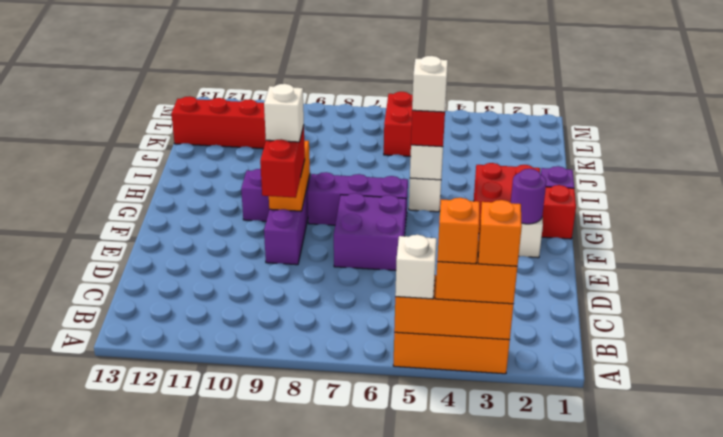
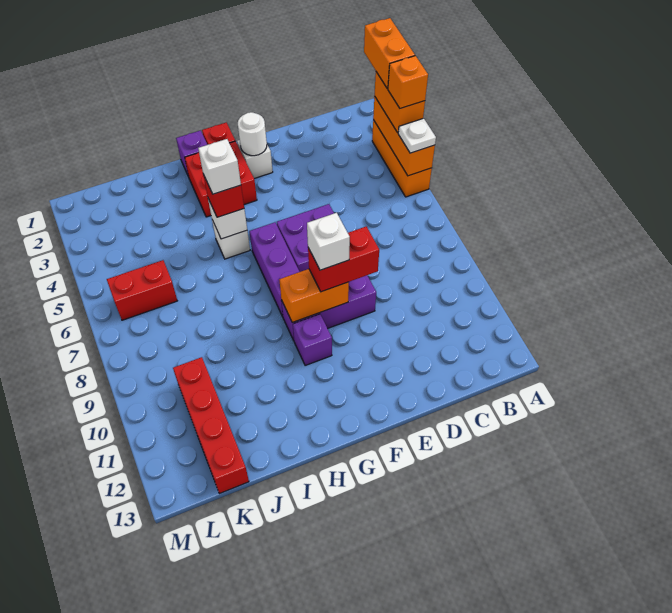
orange brick A3 level 4 -> orange brick A2:A3 level 4
white brick A5 level 3 -> white plate A5 level 3
purple round brick F2 level 2 -> white round brick F2 level 2

